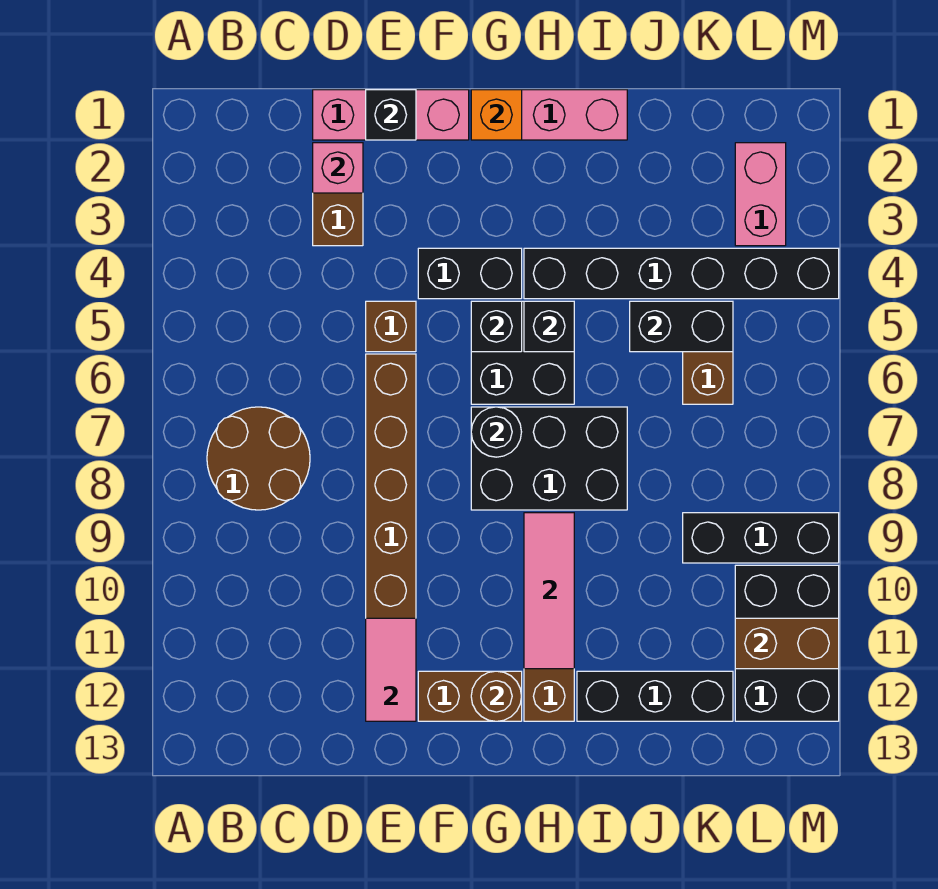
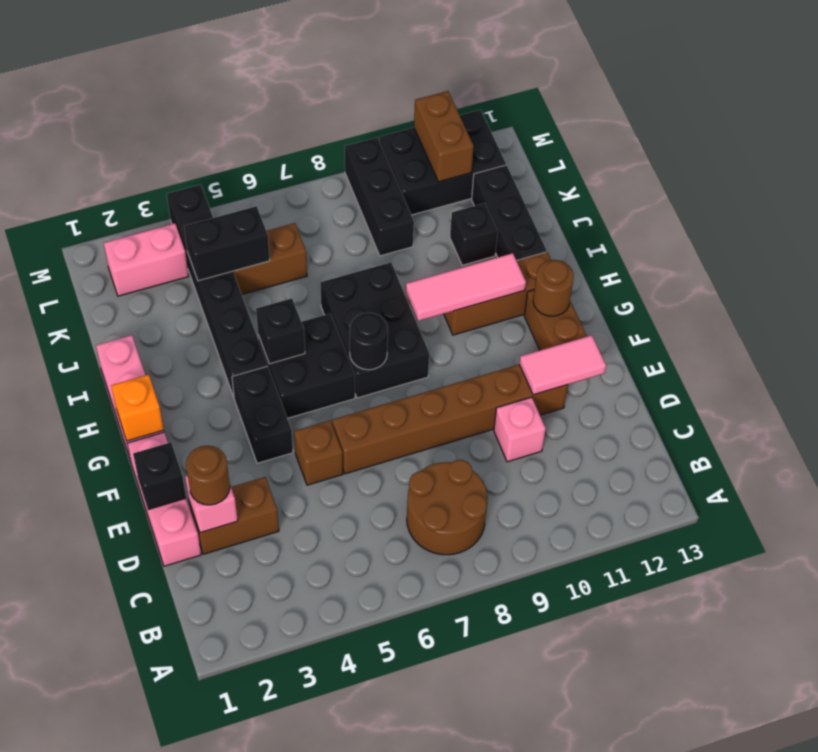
none -> brown round brick D2 level 3
none -> pink brick D10 level 1
black brick G5 level 2 -> black brick J11 level 1
black brick J5:K5 level 2 -> black brick K4:K5 level 2

